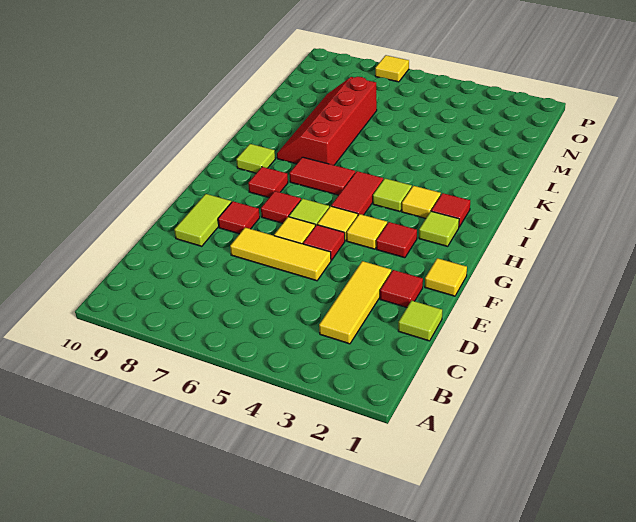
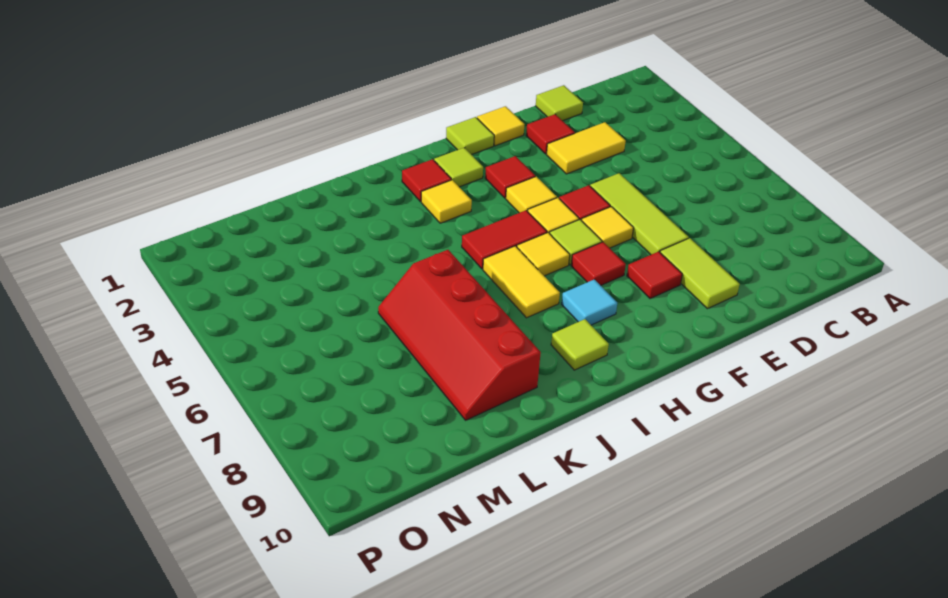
yellow tile C3:E3 level 1 -> yellow tile D3:E3 level 1
yellow tile E5:E7 level 1 -> lime tile E5:E7 level 1
lime tile E9:F9 level 1 -> lime tile E8:E9 level 1
red tile H8 level 1 -> cyan tile H8 level 1
lime tile I4 level 1 -> lime tile G1 level 1
red tile I6:I7 level 1 -> yellow tile I6:I7 level 1
red slope J7:M8 level 1 top 7 -> red slope K6:L9 level 1 top K
yellow tile P7 level 1 -> yellow tile H6 level 1

